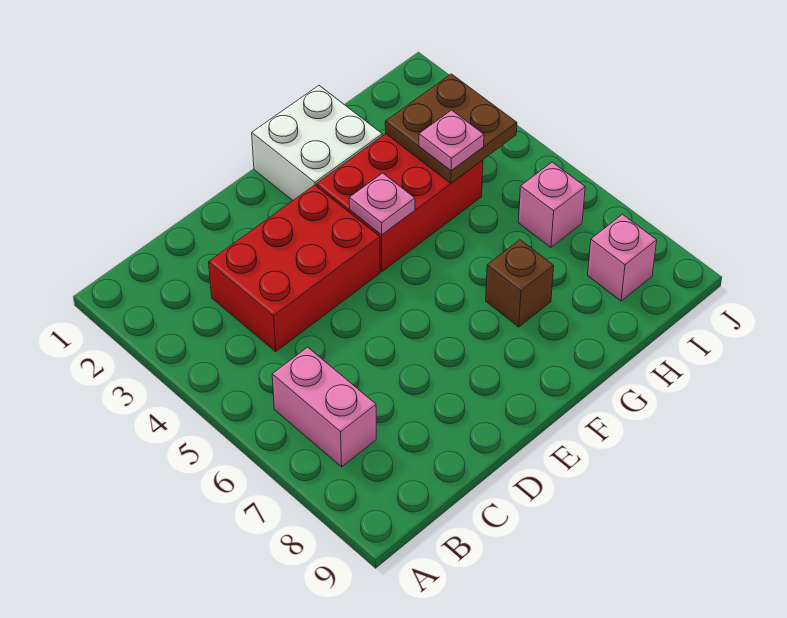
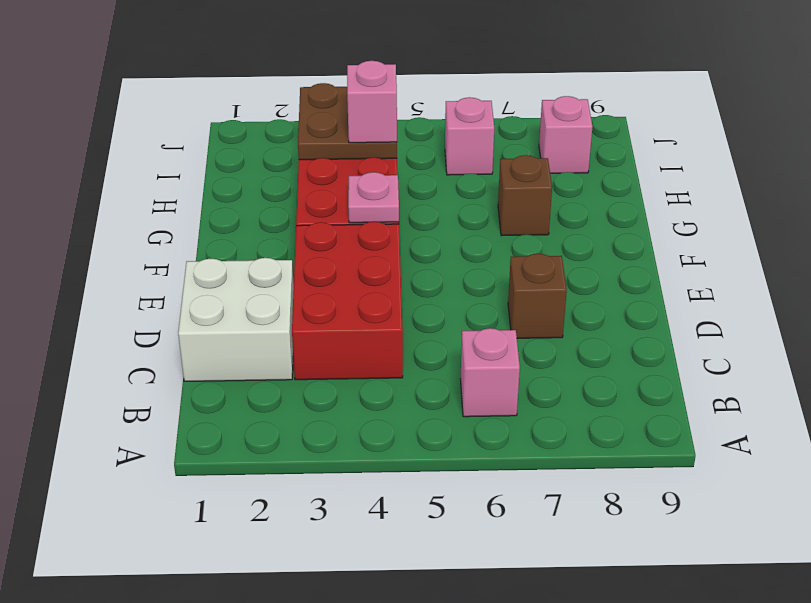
pink brick B6:B7 level 1 -> pink brick B6 level 1
none -> brown brick D7 level 1
white brick F1:G2 level 1 -> white brick C1:D2 level 1
pink plate H4 level 3 -> pink brick H4 level 3

